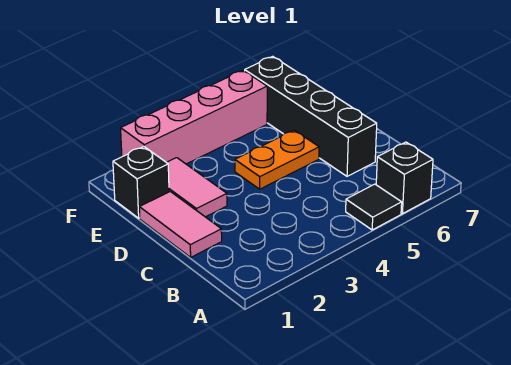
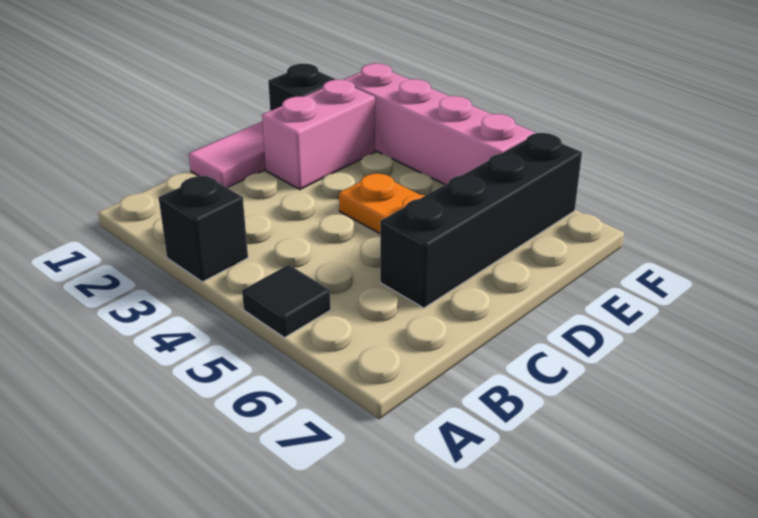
black brick A6 level 1 -> black brick A3 level 1
pink tile D2:E2 level 1 -> pink brick D2:E2 level 1

